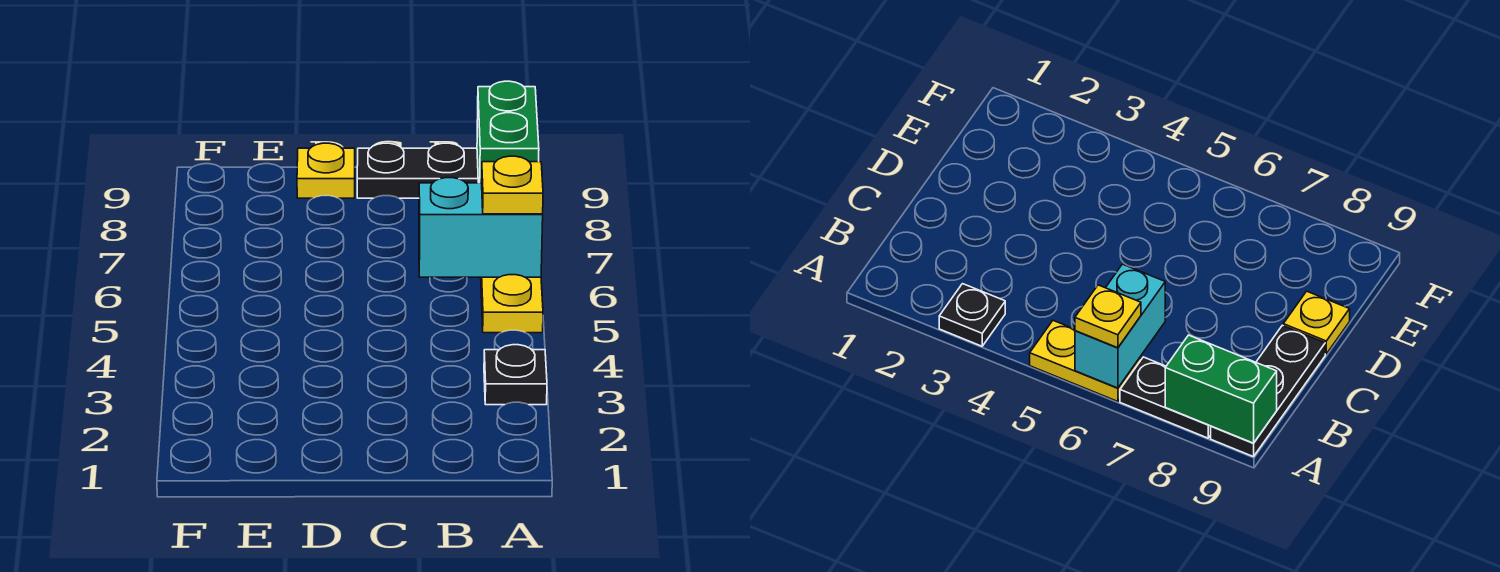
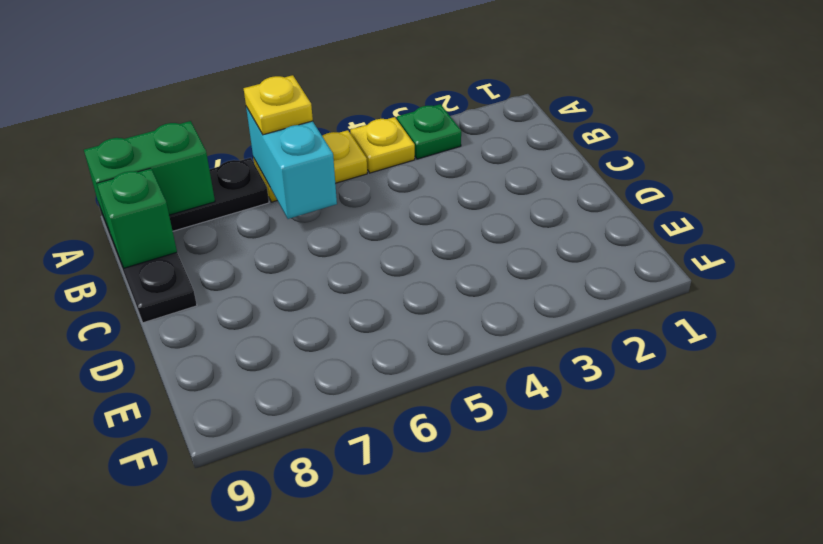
black plate A3 level 1 -> green plate A3 level 1
none -> green brick B9 level 2
yellow plate D9 level 1 -> yellow plate A4 level 1

